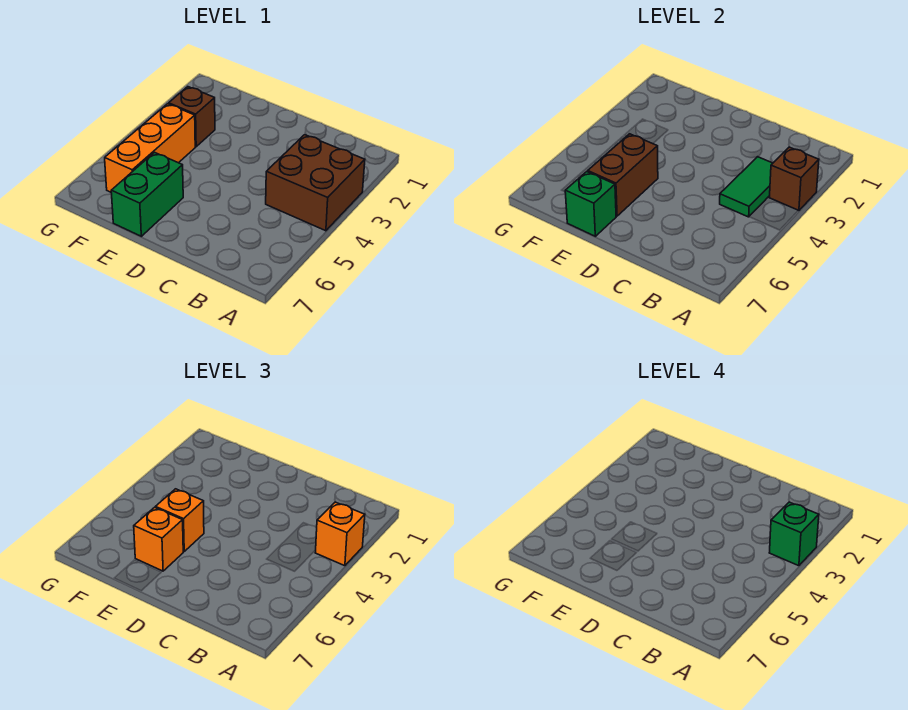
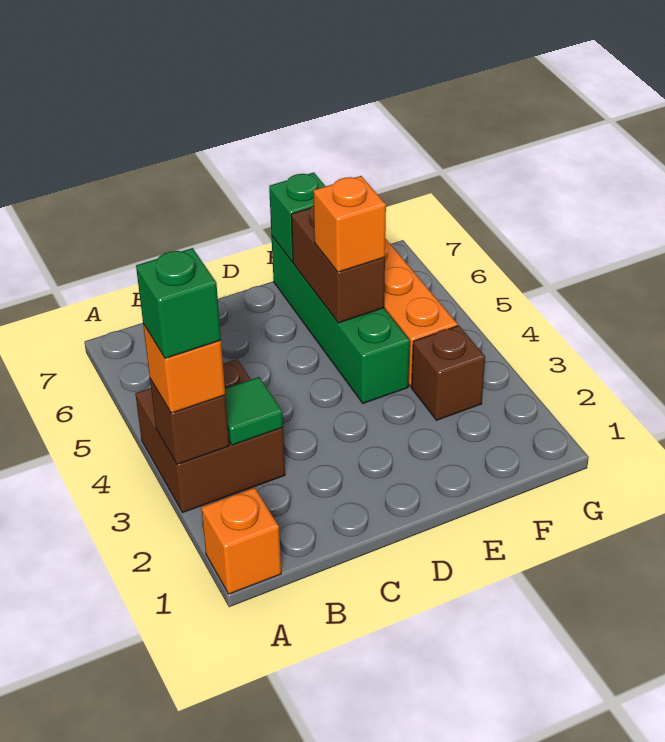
green tile B3:B4 level 2 -> green tile B3 level 2
green brick E6:E7 level 1 -> green brick E4:E7 level 1
orange brick E6 level 3 -> orange brick A1 level 1

